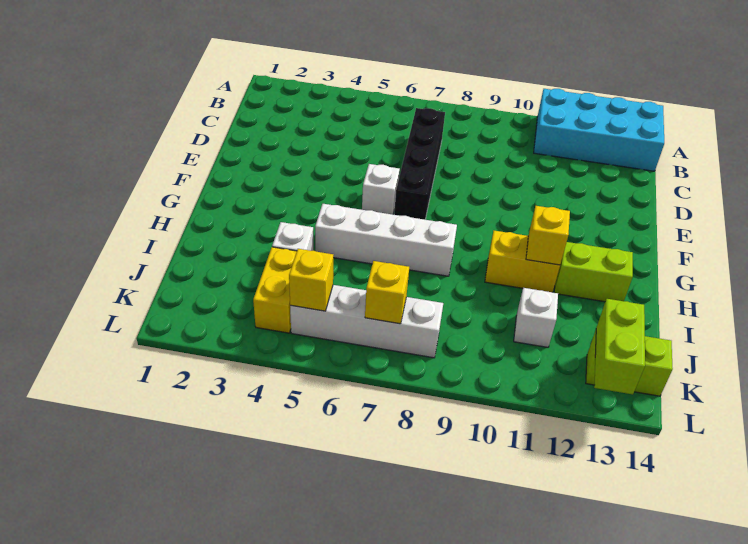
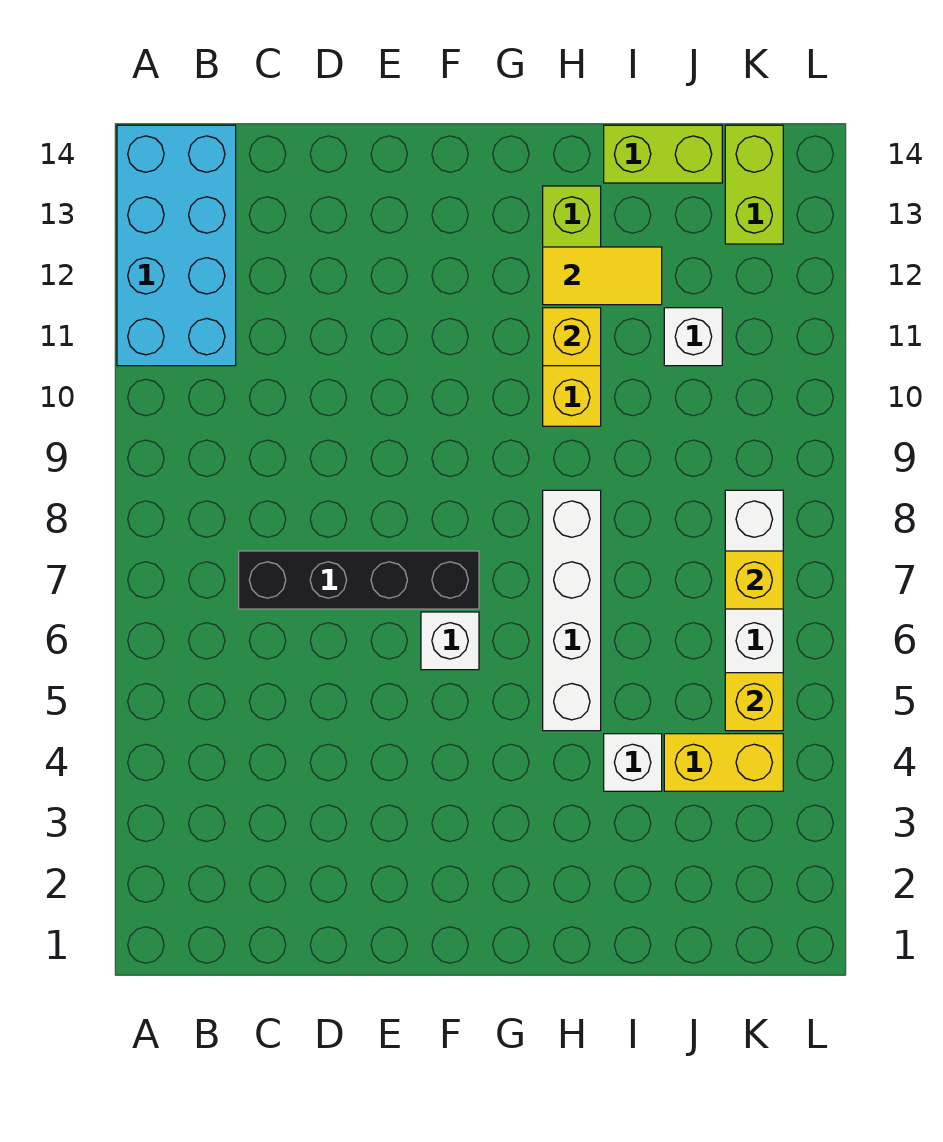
none -> yellow tile H12:I12 level 2
lime brick K13:L13 level 2 -> lime brick I14:J14 level 1

